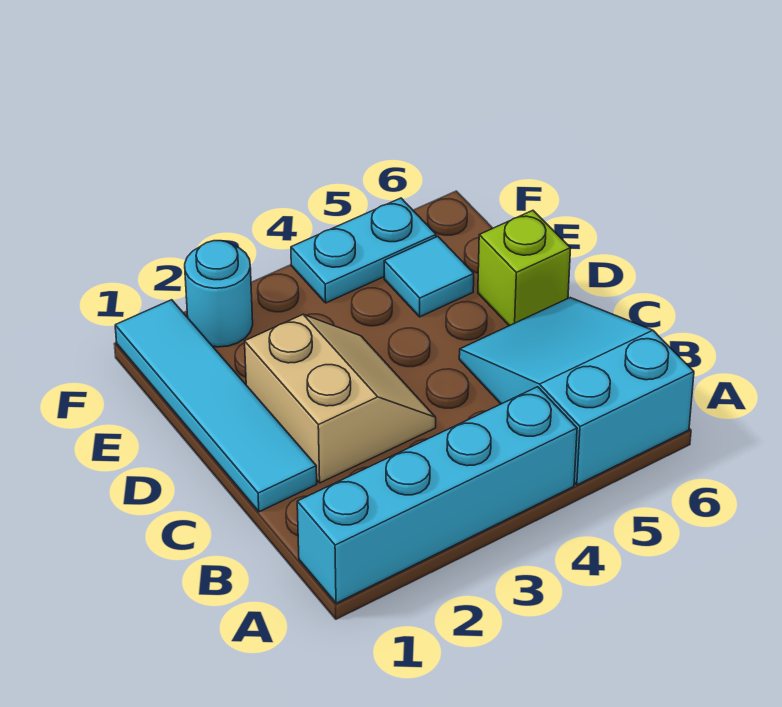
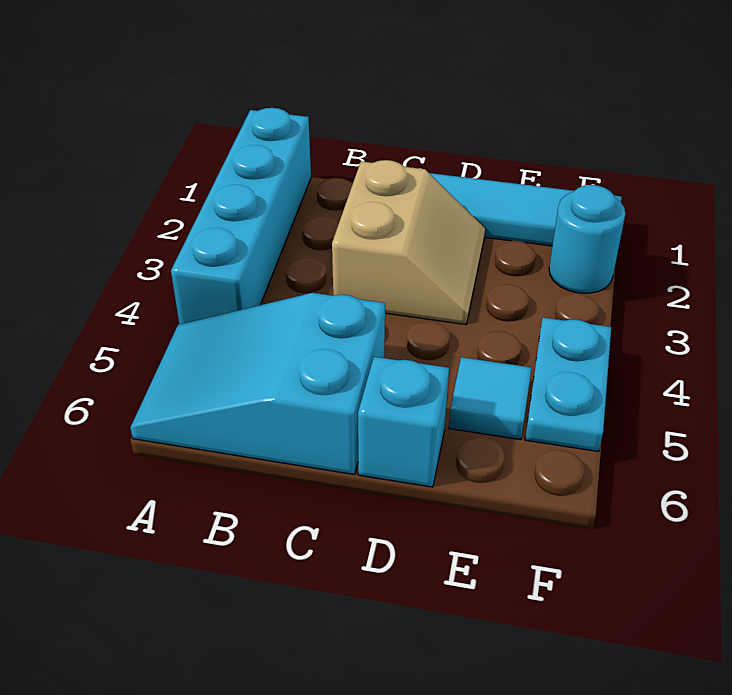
cyan slope A5:C6 level 1 top A -> cyan slope A5:C6 level 1 top C
tan slope C2:D3 level 1 top 2 -> tan slope C2:D3 level 1 top C
lime brick D6 level 1 -> cyan brick D6 level 1

